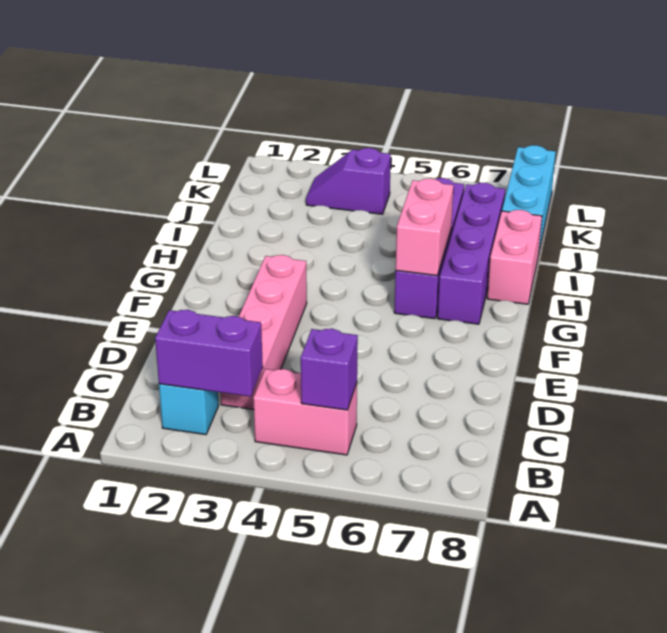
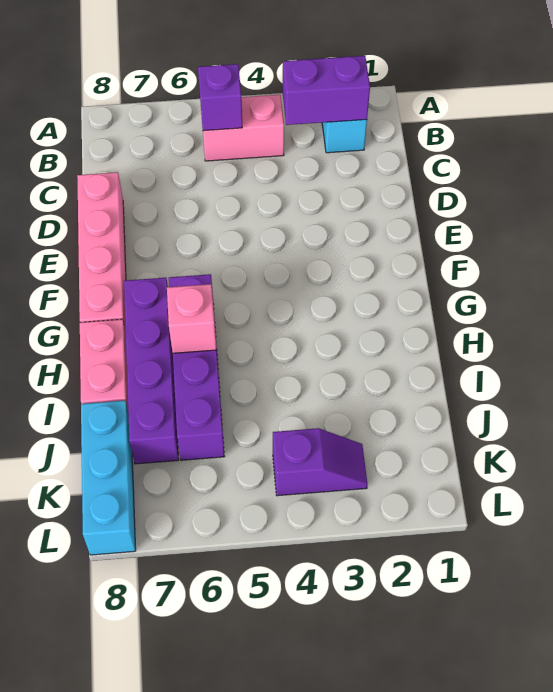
pink brick C3:F3 level 1 -> pink brick D8:G8 level 1
pink brick G6:H6 level 2 -> pink brick H6 level 2

